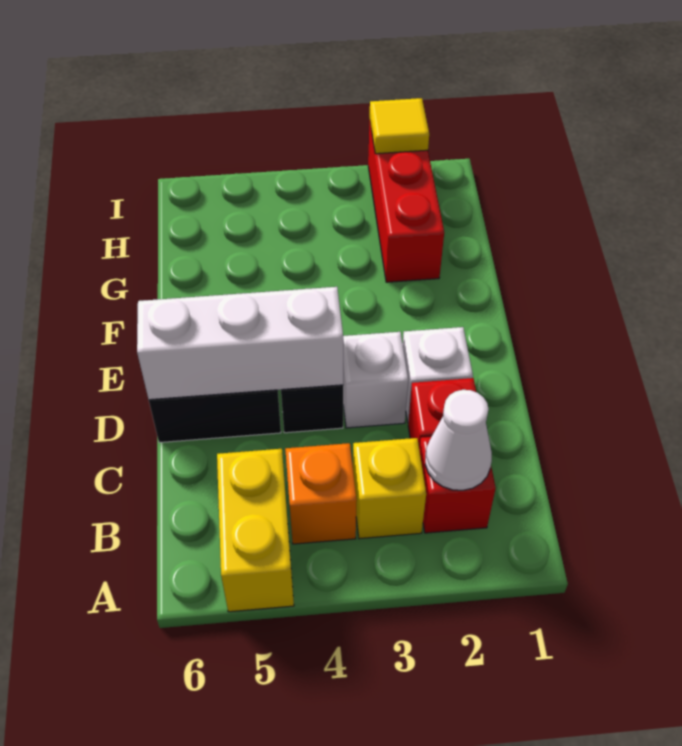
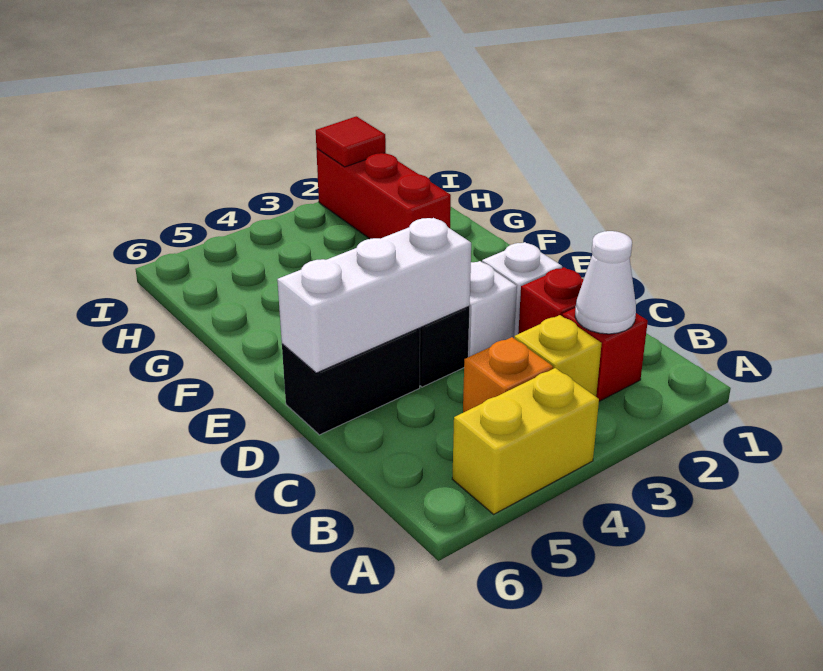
yellow brick A5:B5 level 1 -> yellow brick A4:A5 level 1
yellow tile I2 level 2 -> red tile I2 level 2

